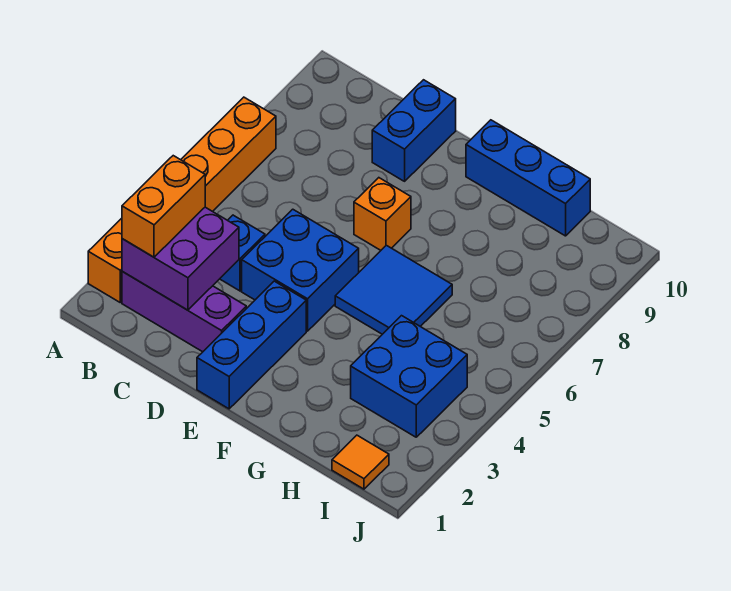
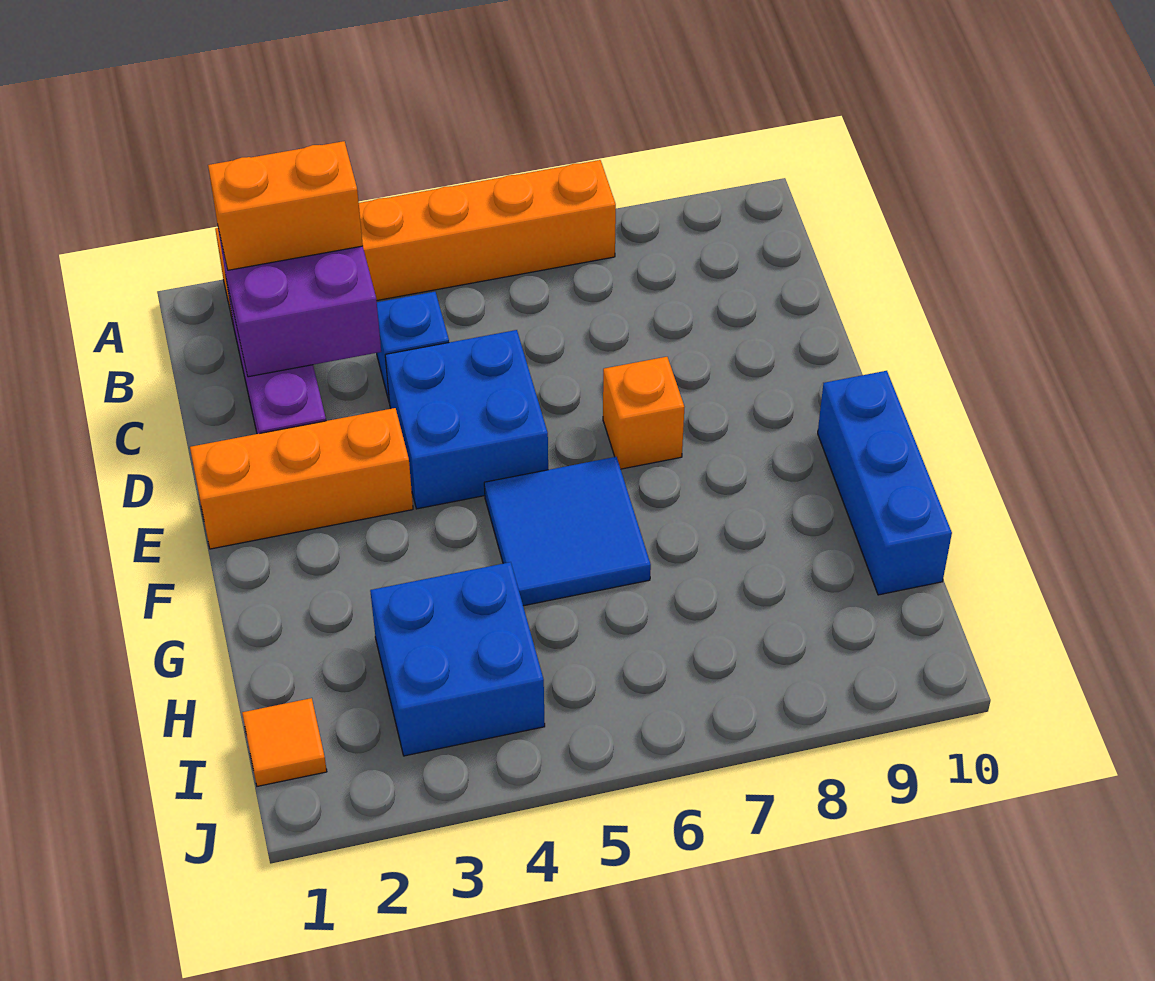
blue brick D9:D10 level 1 -> none
blue brick E1:E3 level 1 -> orange brick E1:E3 level 1

